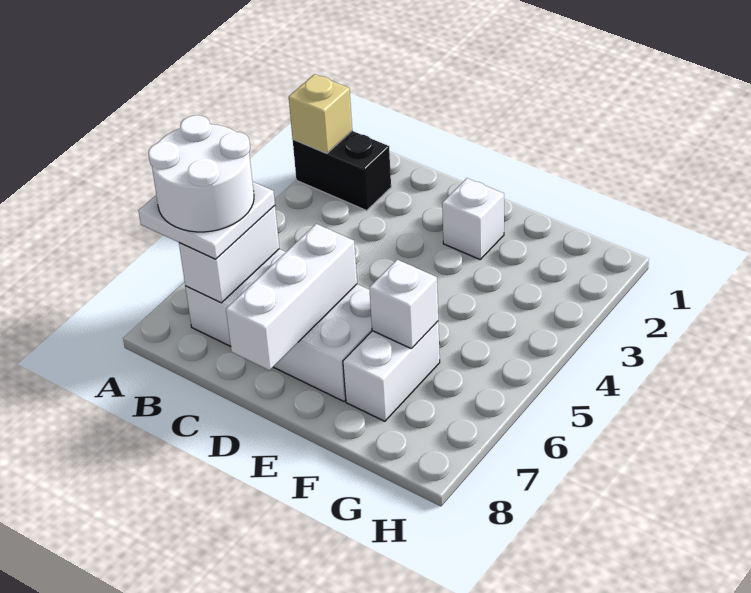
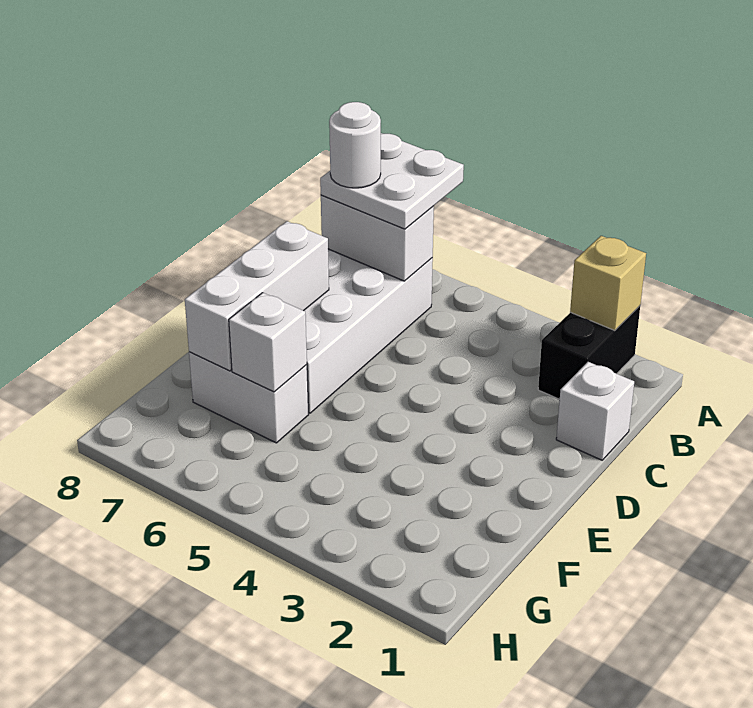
white round brick A6:B7 level 4 -> white round brick B7 level 4
white brick D6:D8 level 2 -> white brick D7:F7 level 2
white brick E2 level 1 -> white brick C1 level 1

